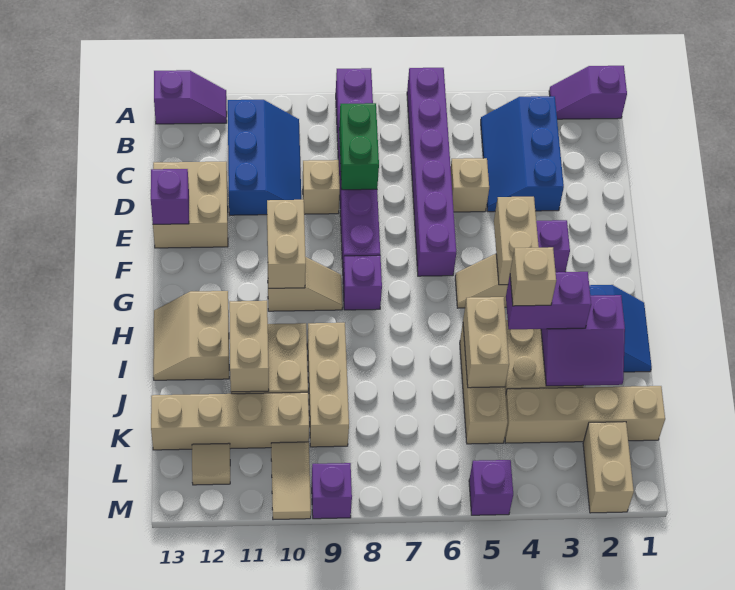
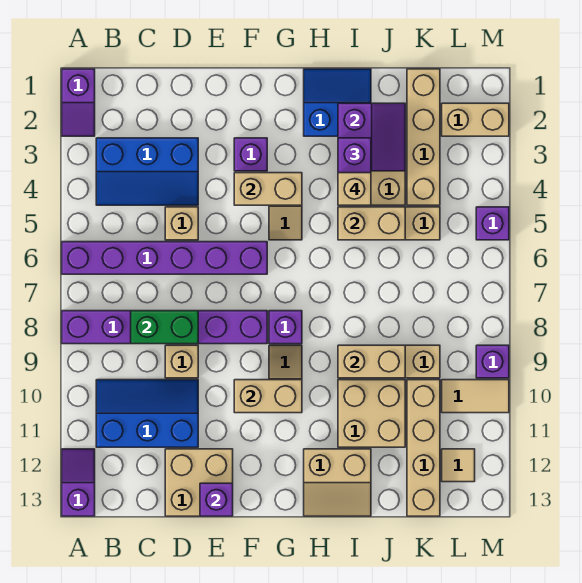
tan brick I11:J11 level 2 -> tan brick I9:J9 level 2

